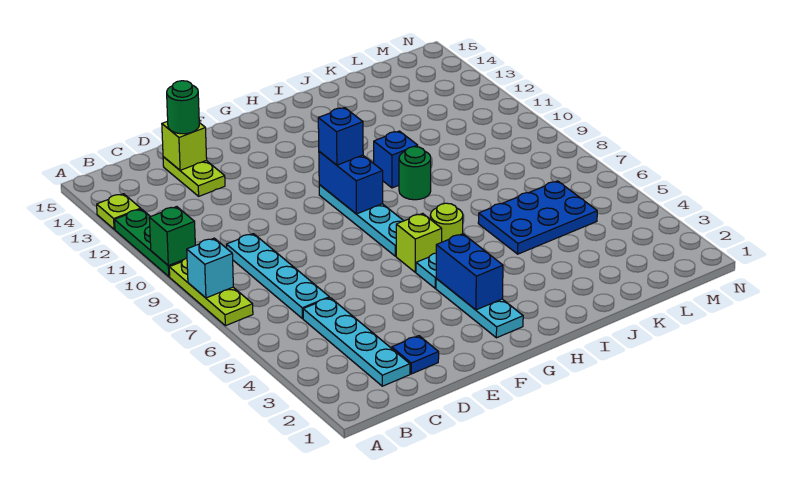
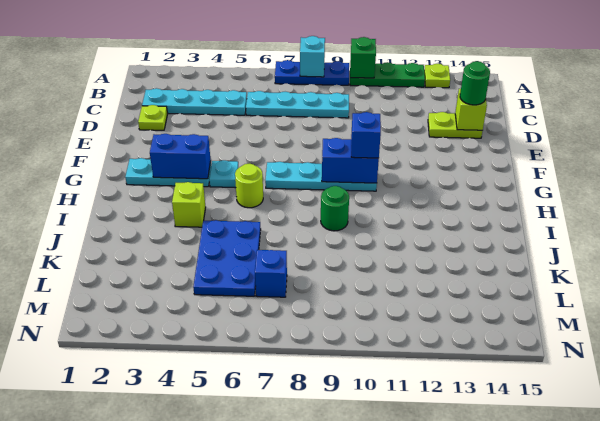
lime plate A7:A9 level 1 -> blue plate A7:A9 level 1
blue plate D2 level 1 -> lime plate D2 level 1
lime brick G6 level 1 -> lime brick I4 level 1
blue brick I10 level 1 -> blue brick L7 level 1

